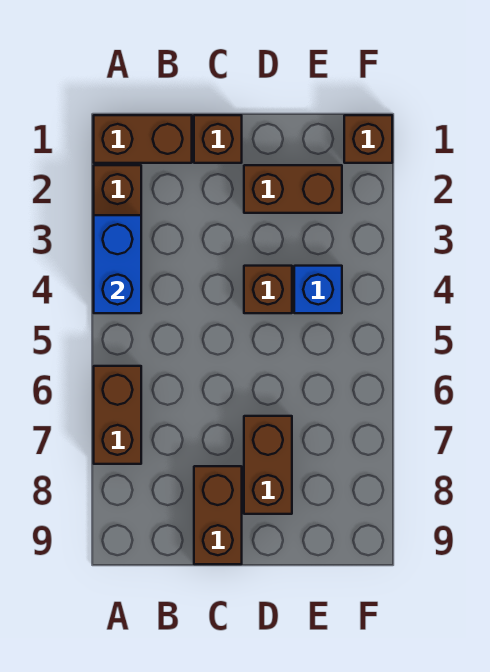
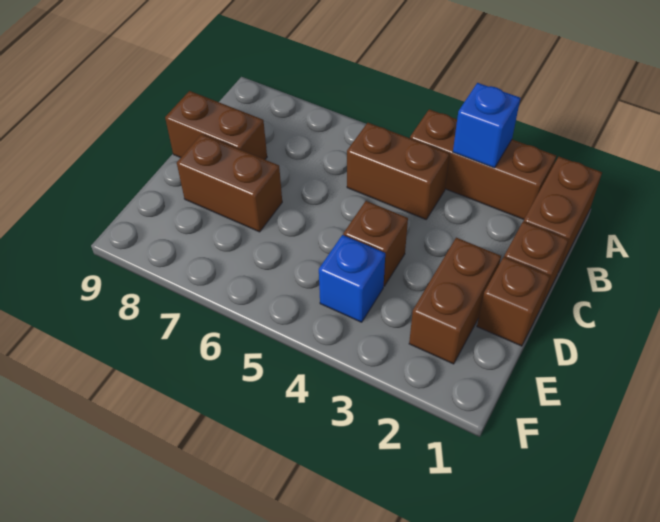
blue brick A3:A4 level 2 -> blue brick A3 level 2
brown brick A6:A7 level 1 -> brown brick B4:B5 level 1
brown brick F1 level 1 -> brown brick D1 level 1

